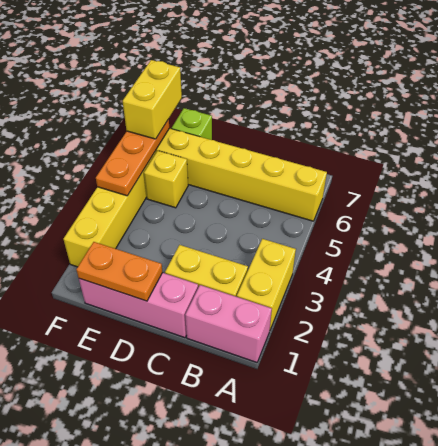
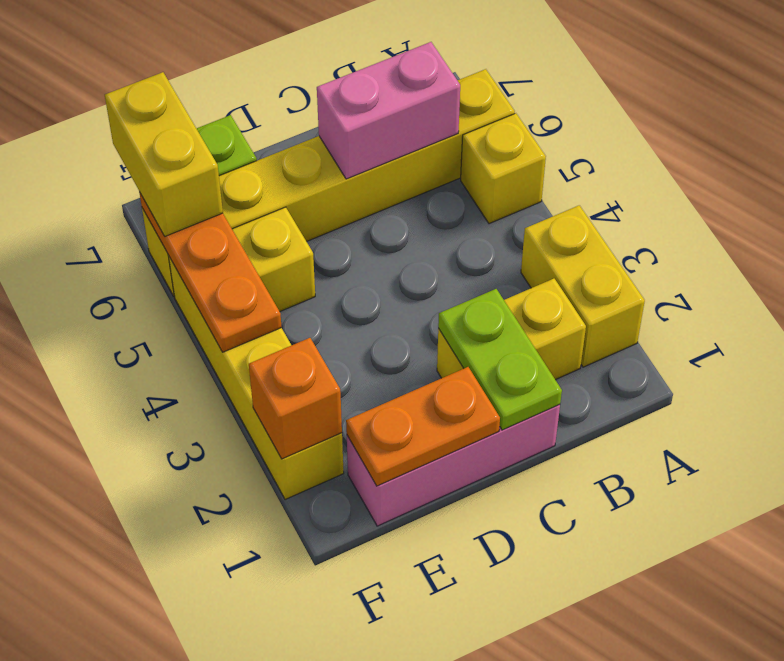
pink brick A1:B1 level 1 -> pink brick B6:C6 level 2
none -> yellow brick A5 level 1
none -> lime plate C1:C2 level 2
none -> orange brick F2 level 2

